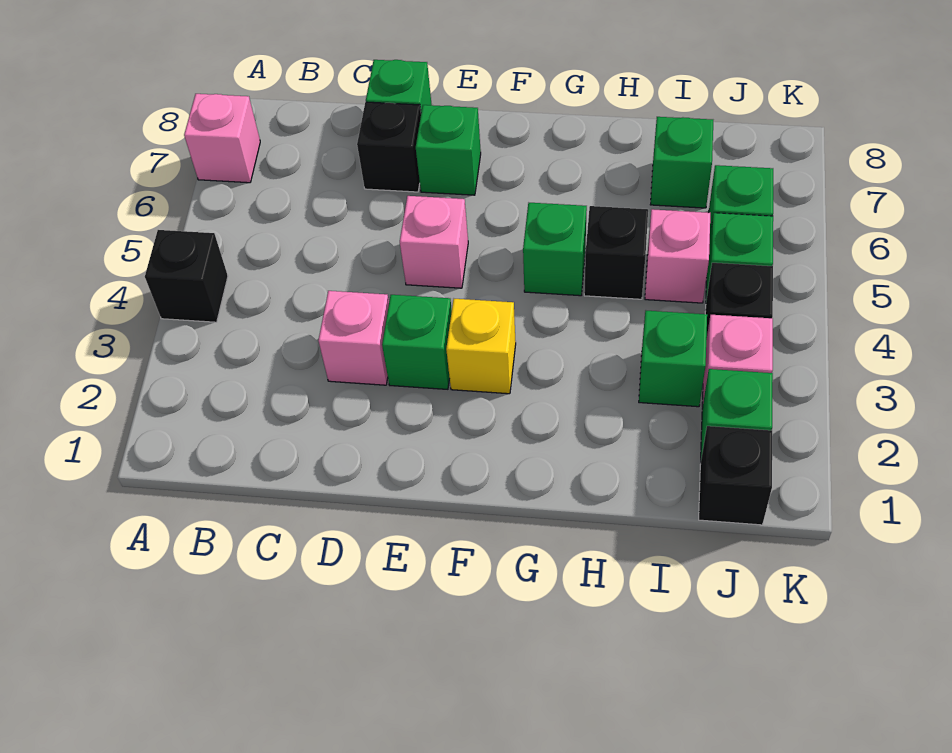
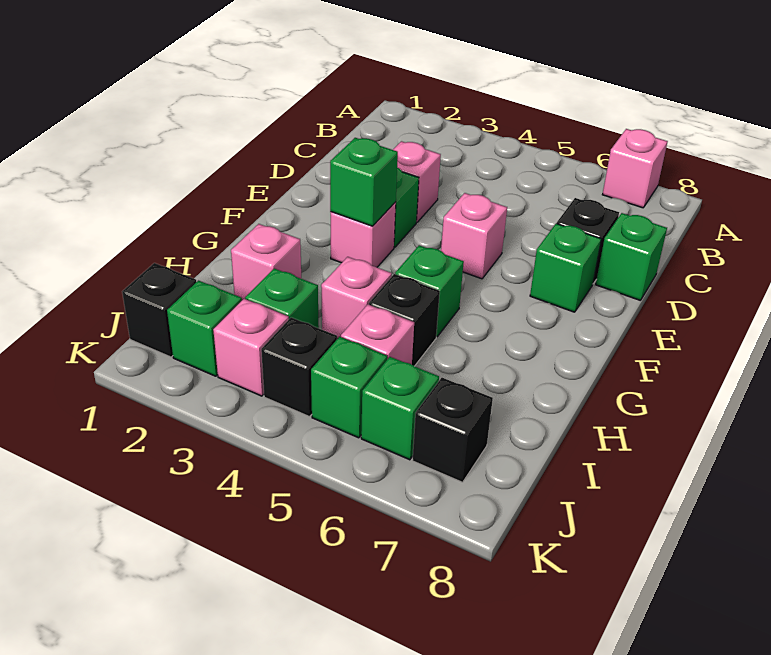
black brick A4 level 1 -> black brick J7 level 1
yellow brick F3 level 1 -> pink brick F3 level 1
none -> pink brick H2 level 1
none -> pink brick H4 level 1
green brick I7 level 1 -> green brick F3 level 2

